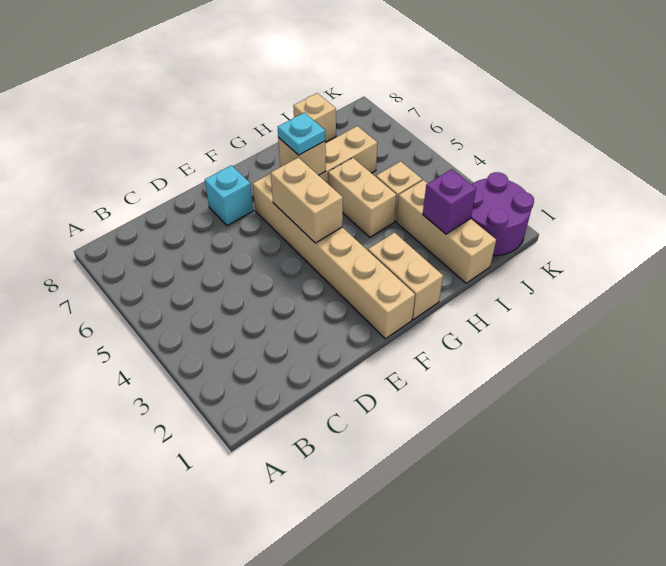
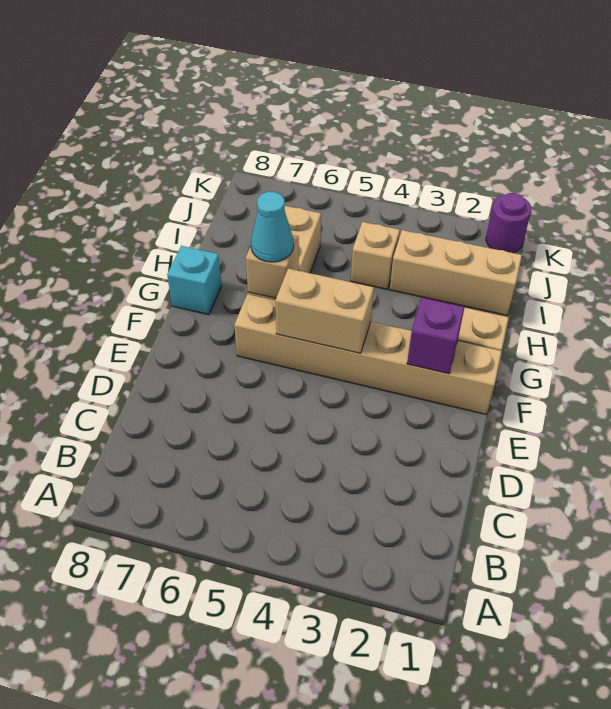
cyan brick E7 level 1 -> cyan brick G8 level 1
cyan plate G6 level 3 -> cyan cone G6 level 3
tan brick H4:H5 level 1 -> none
purple brick I2 level 2 -> purple brick F2 level 2
tan brick I8 level 1 -> none
purple round brick J1:K2 level 1 -> purple round brick K1 level 1

